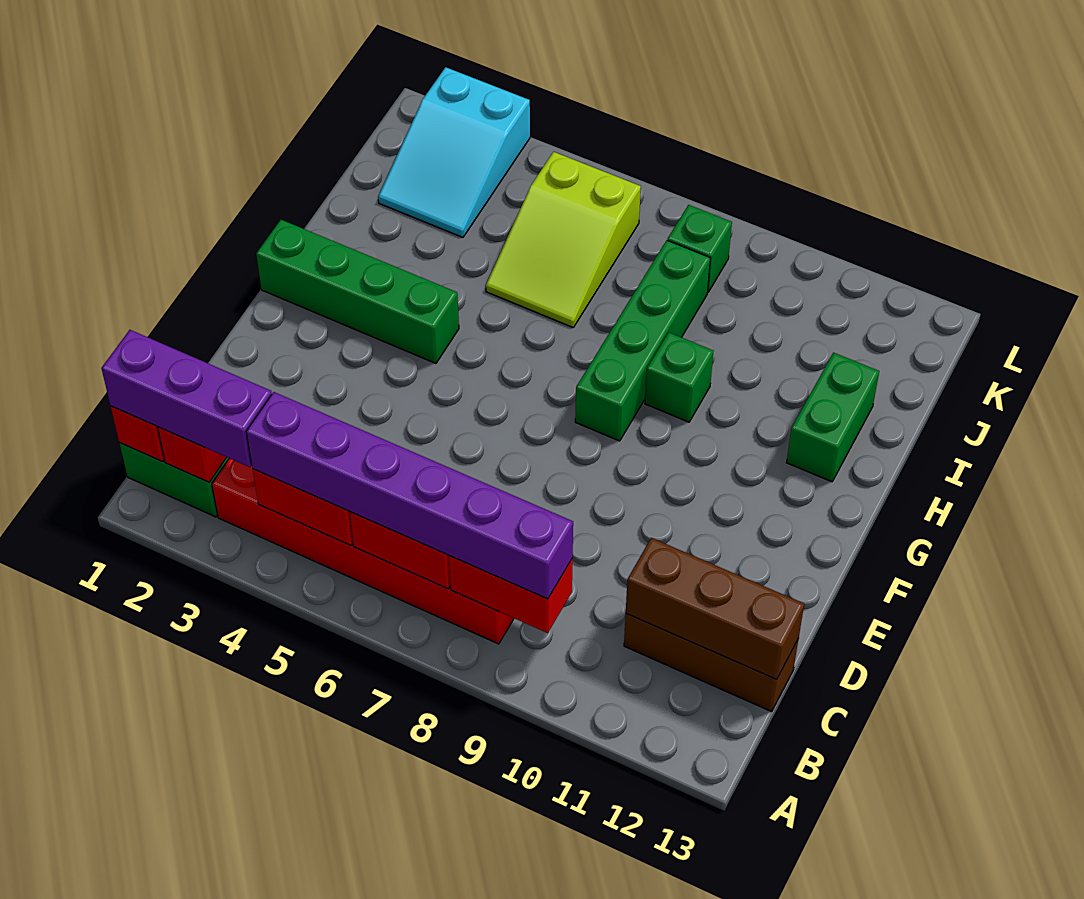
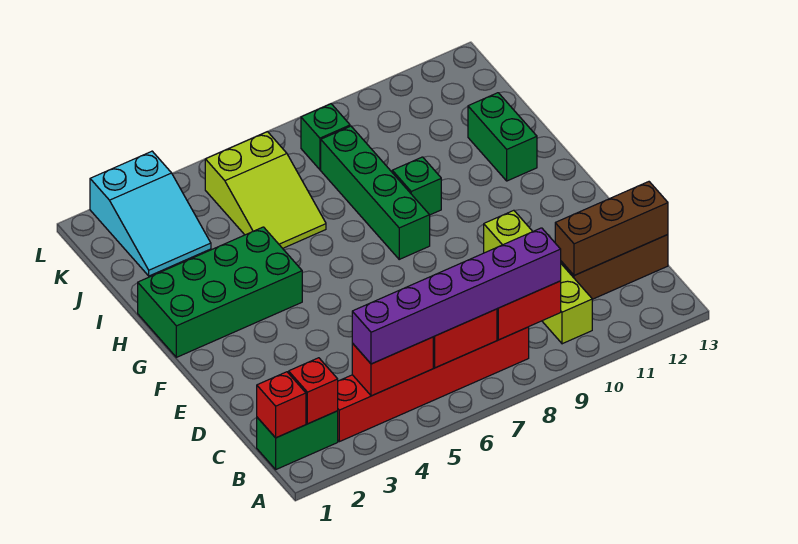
purple brick B1:B3 level 3 -> none
none -> lime brick B10:E10 level 1
green brick G1:G4 level 1 -> green brick G1:H4 level 1

